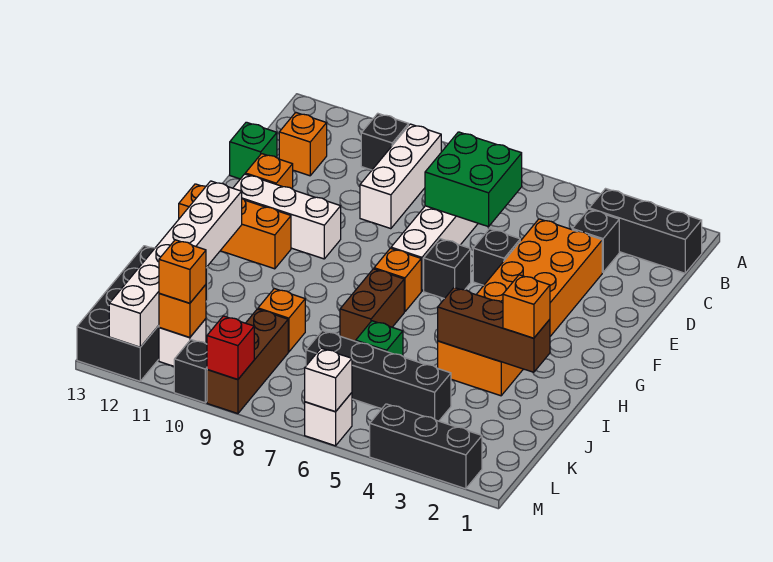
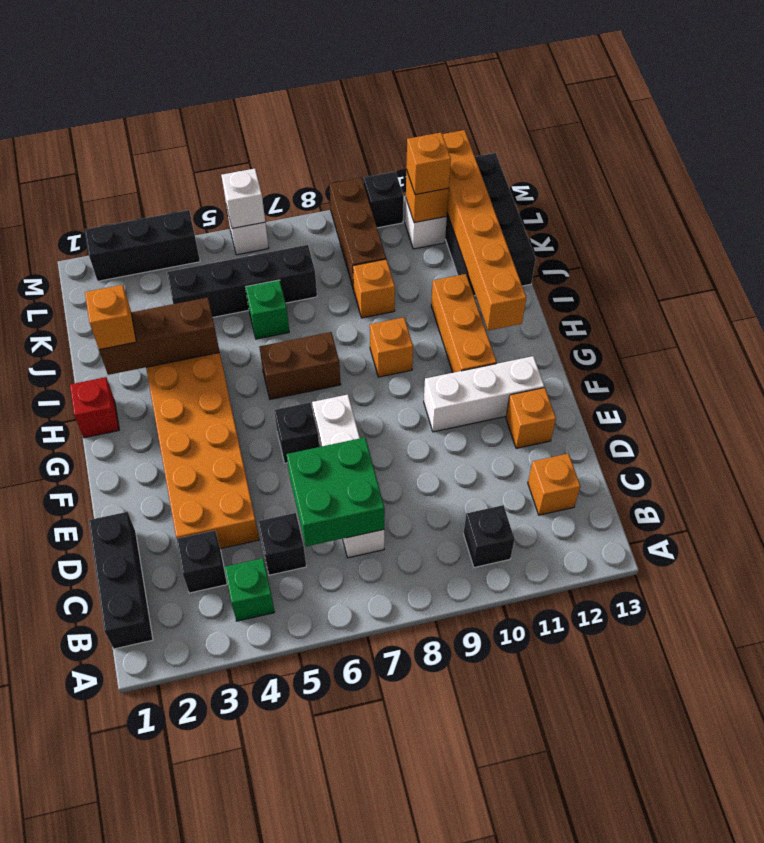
black brick B1:B3 level 1 -> black brick B1:D1 level 1
white brick B9:D9 level 1 -> none
green brick D13 level 1 -> green brick B4 level 1
black brick E5 level 1 -> black brick C5 level 1
orange brick G7 level 1 -> orange brick H9 level 1
orange brick G11:G13 level 1 -> orange brick G11:I11 level 1
brown brick H7:I7 level 1 -> brown brick H6:H7 level 1
white brick H12:M12 level 2 -> orange brick H12:M12 level 2
red brick M9 level 2 -> red brick H1 level 1

